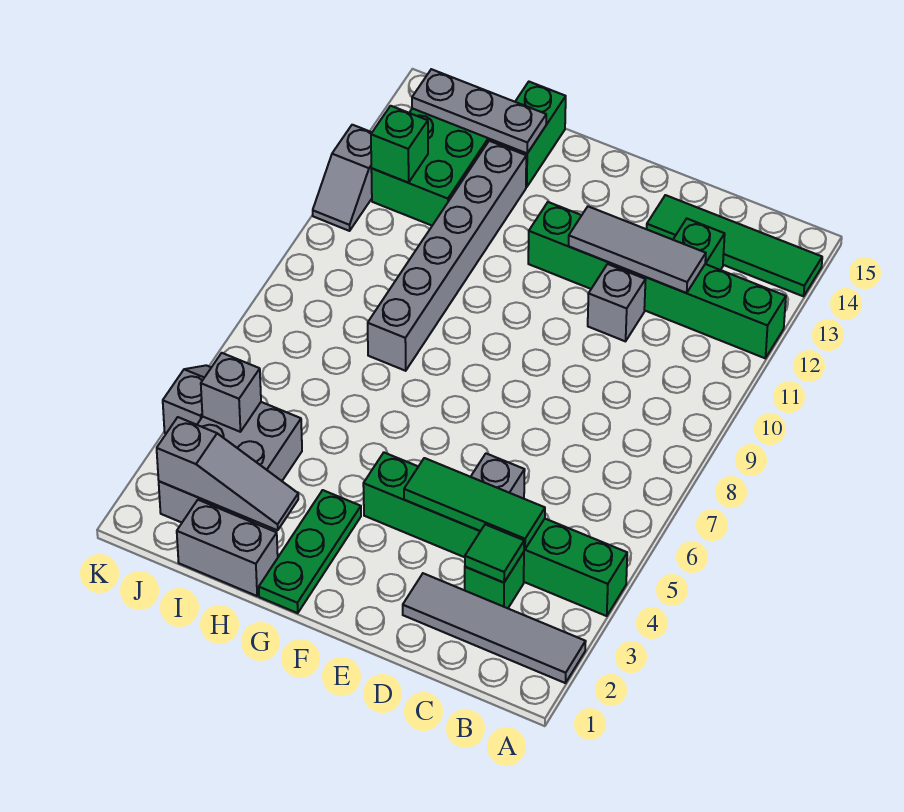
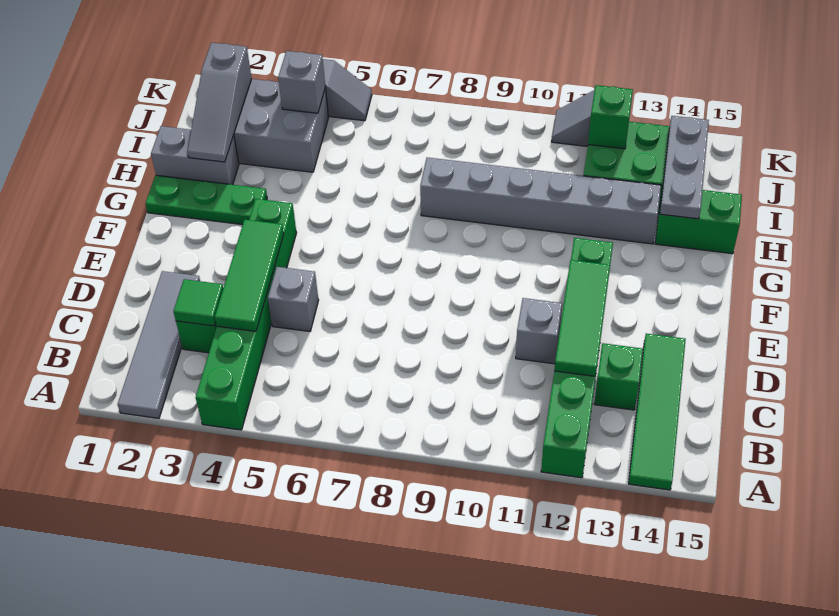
grey tile C12:E12 level 2 -> green tile C12:E12 level 2
grey brick H1:I1 level 1 -> grey brick H1:H2 level 1

